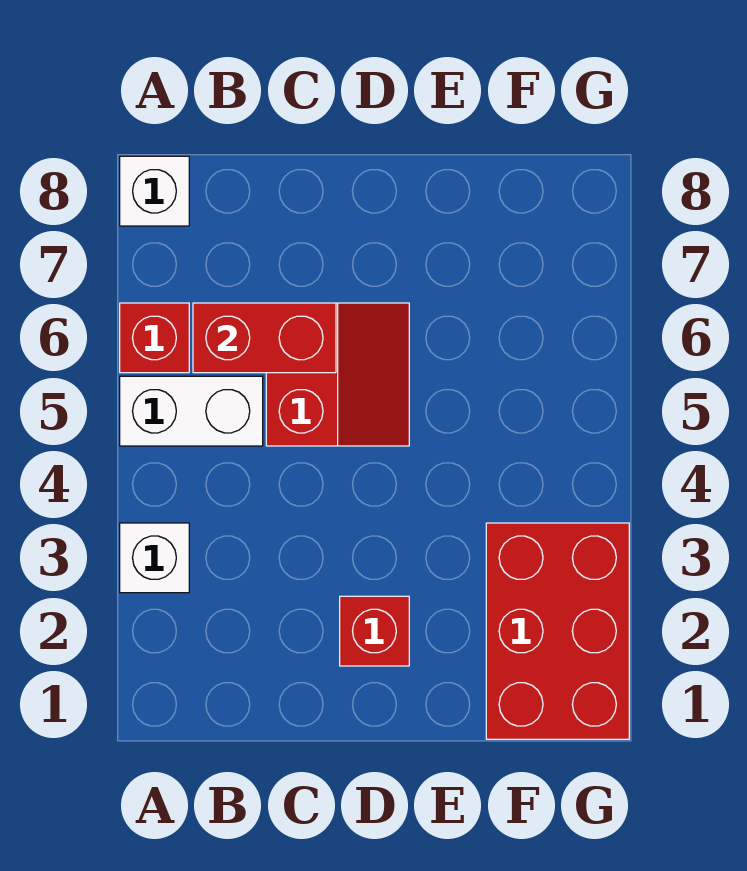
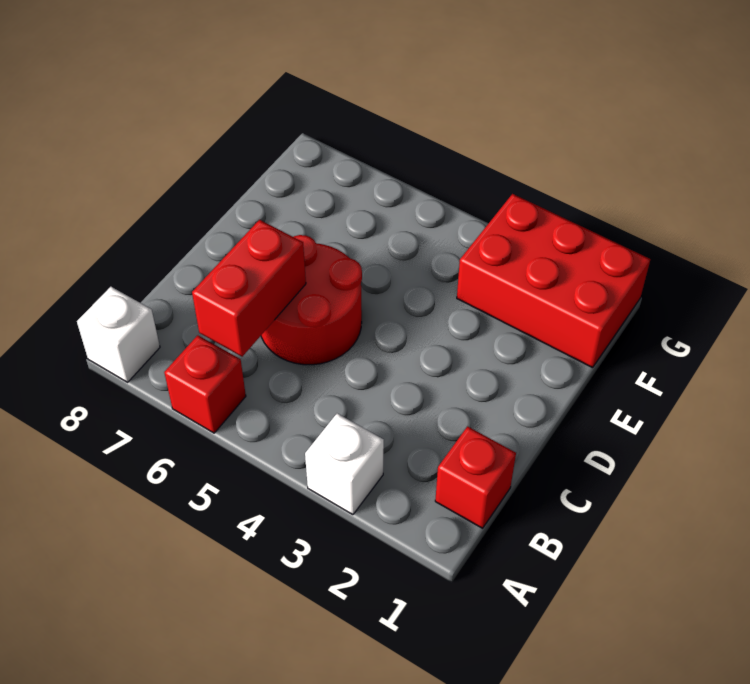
white brick A5:B5 level 1 -> none
red slope C5:D6 level 1 top C -> red round brick C5:D6 level 1
red brick D2 level 1 -> red brick B1 level 1

